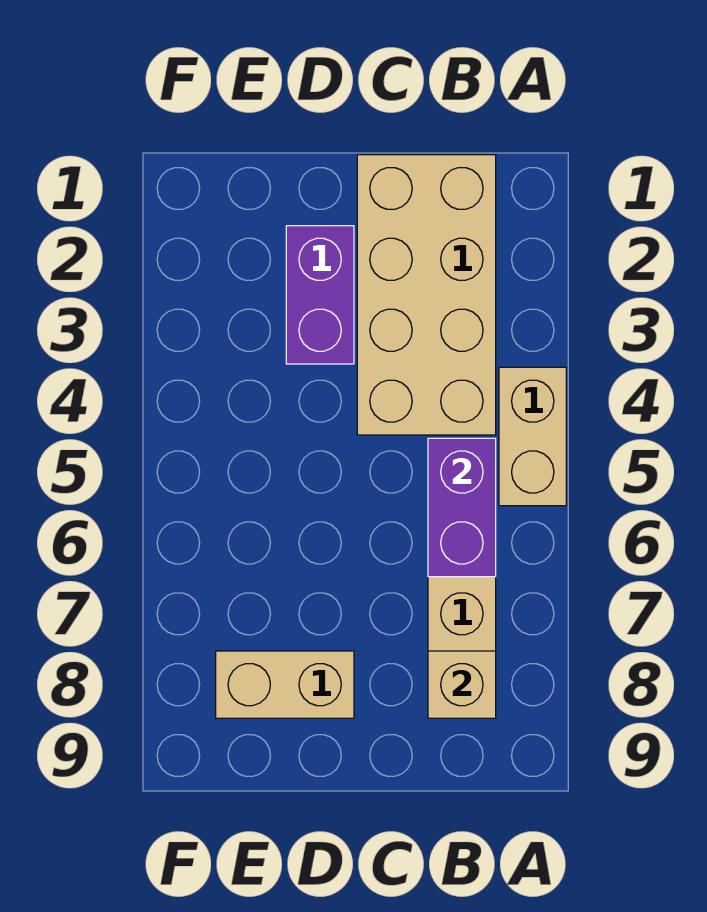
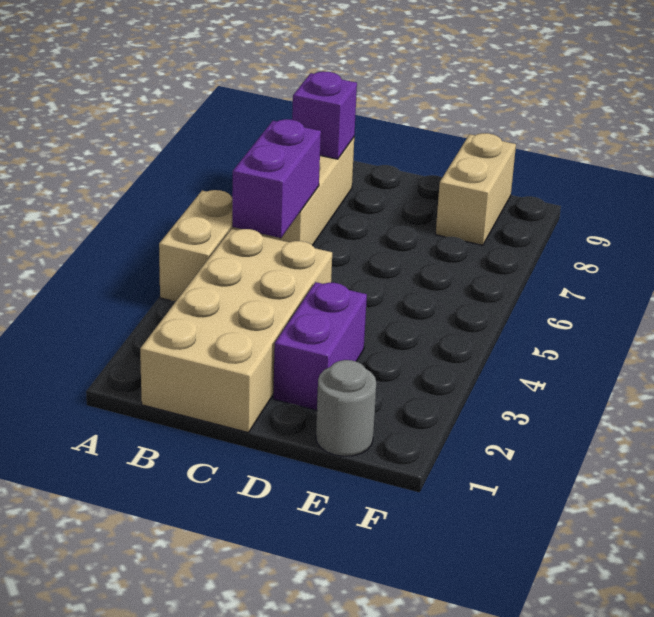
tan brick B8 level 2 -> purple brick B8 level 2
tan brick D8:E8 level 1 -> tan brick E8:E9 level 1
none -> grey round brick E1 level 1

